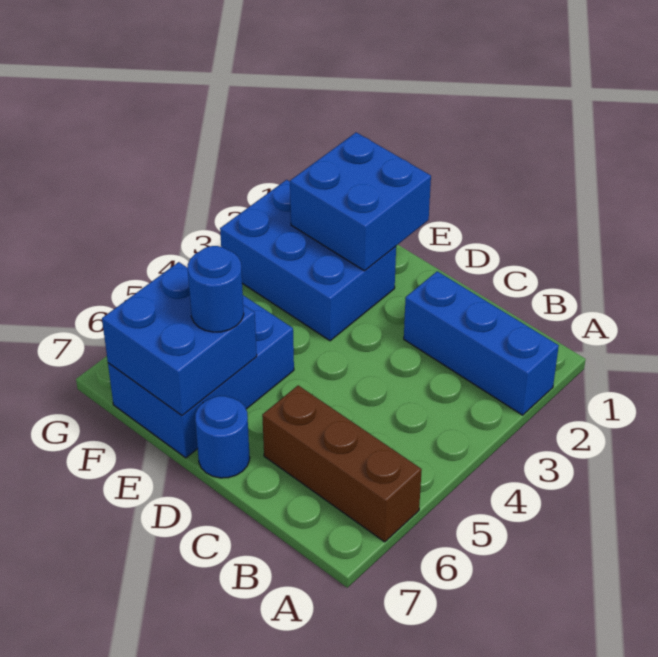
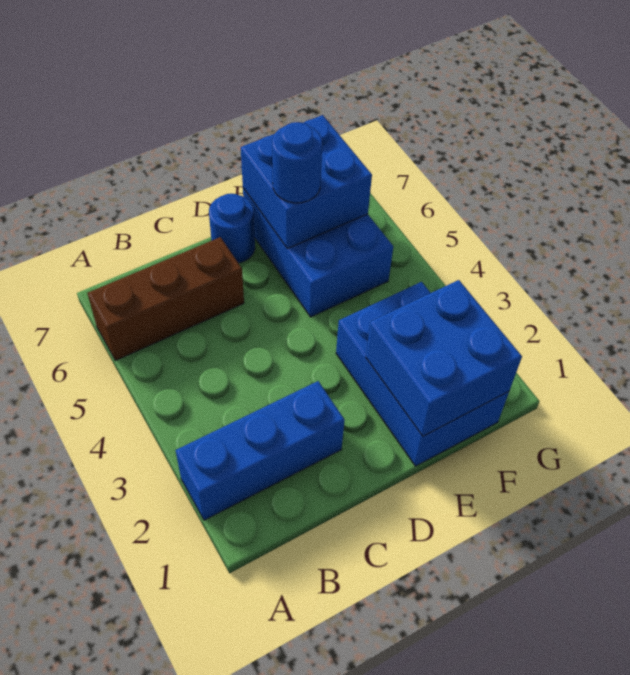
blue brick E2:G3 level 1 -> blue brick E1:F3 level 1

